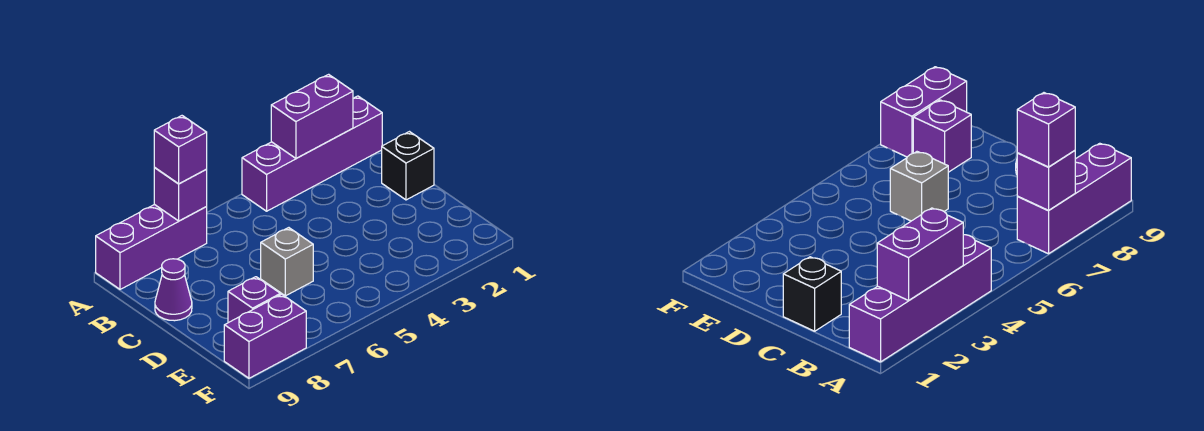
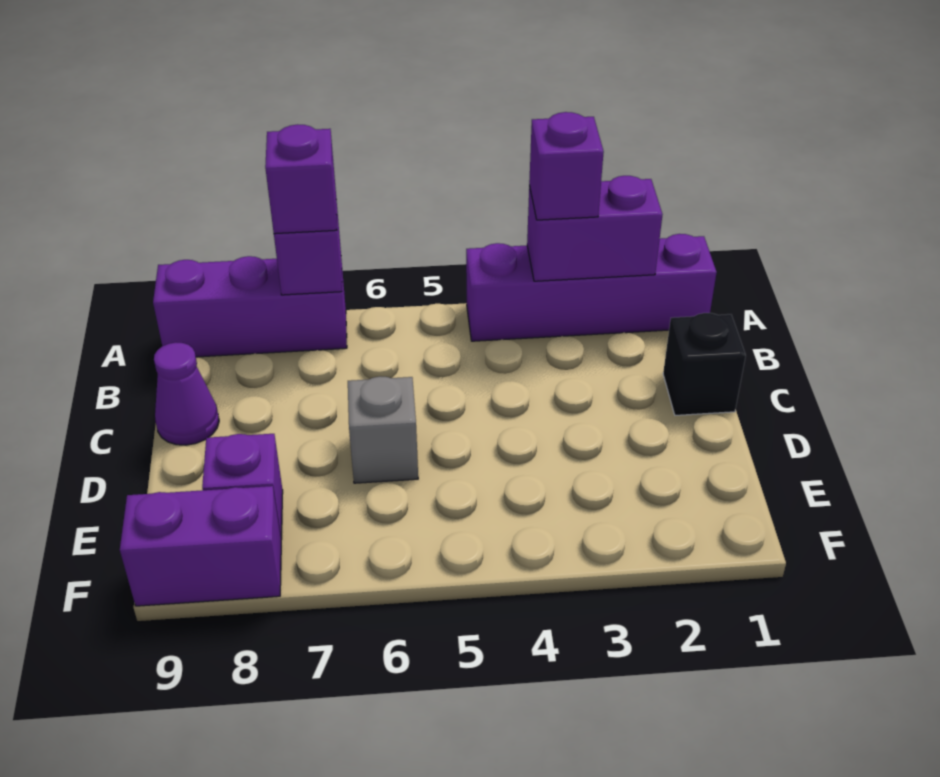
none -> purple brick A3 level 3

